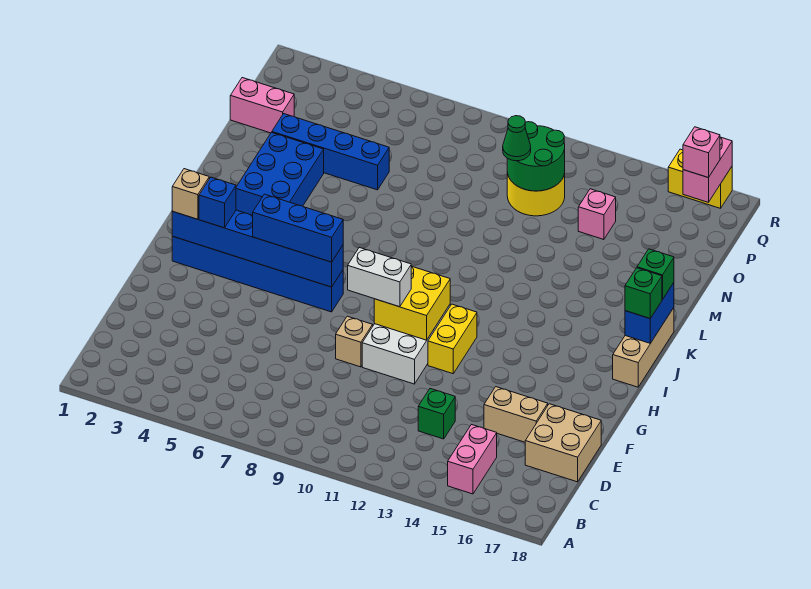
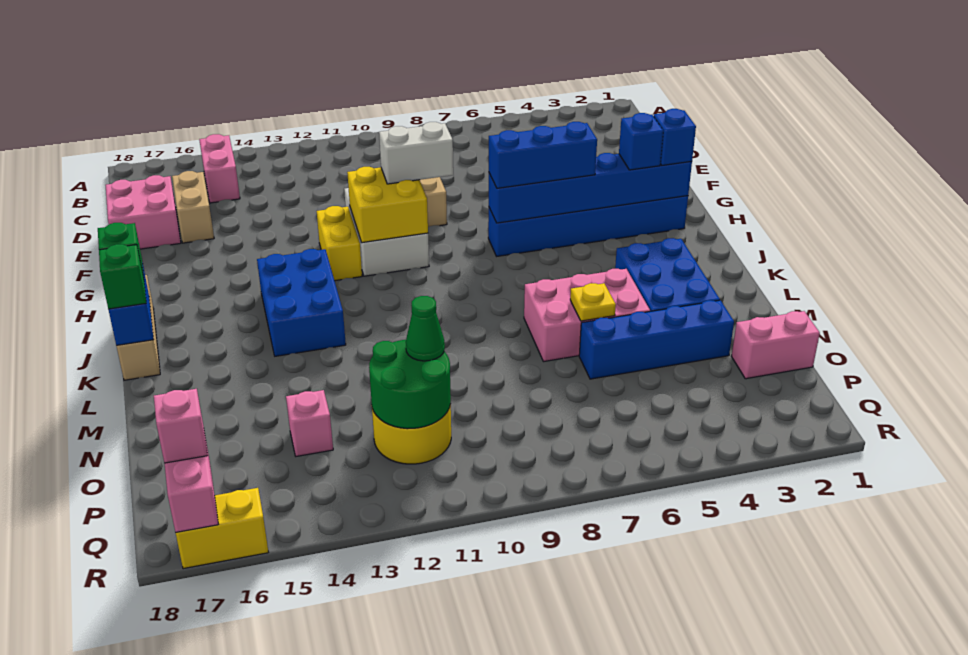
green brick D13 level 1 -> none
tan brick D17:E18 level 1 -> pink brick D17:E18 level 1
tan brick E15:E16 level 1 -> tan brick D16:E16 level 1
tan brick H2 level 3 -> blue brick H2 level 3
none -> blue brick I13:K14 level 1
none -> pink brick L5:M7 level 1
none -> yellow plate M6 level 2

